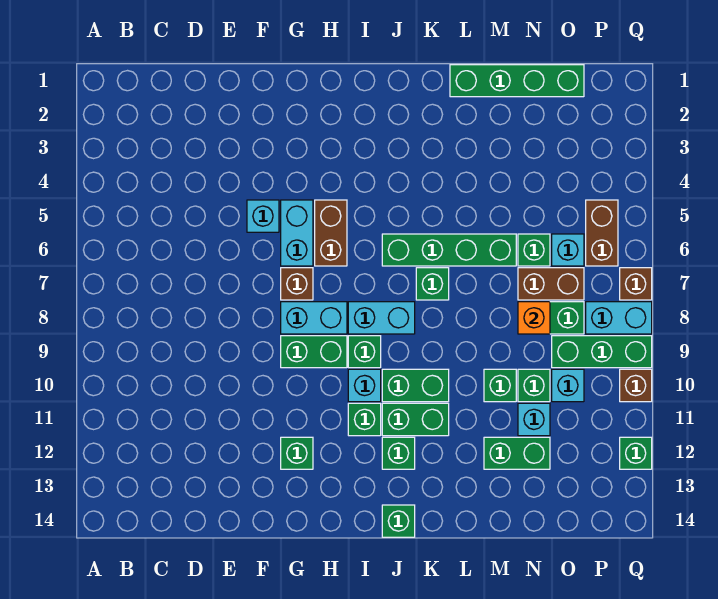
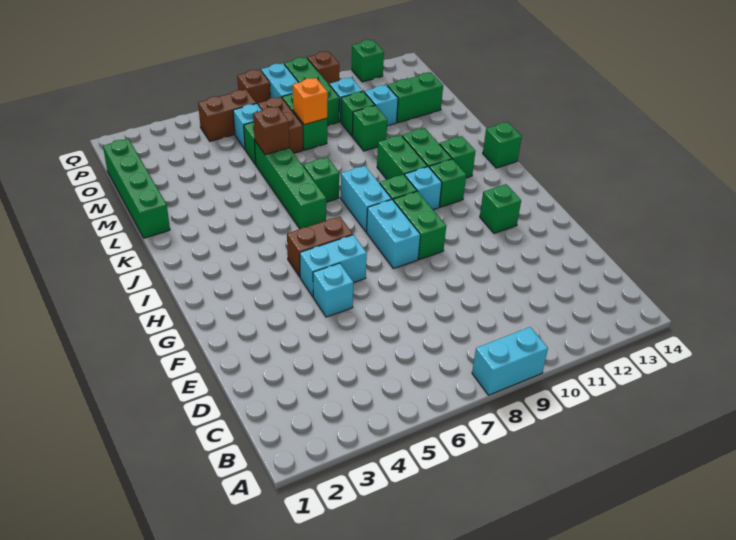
none -> cyan brick A8:A9 level 1
brown brick G7 level 1 -> brown brick M6 level 2
green brick M12:N12 level 1 -> green brick N12:N13 level 1

